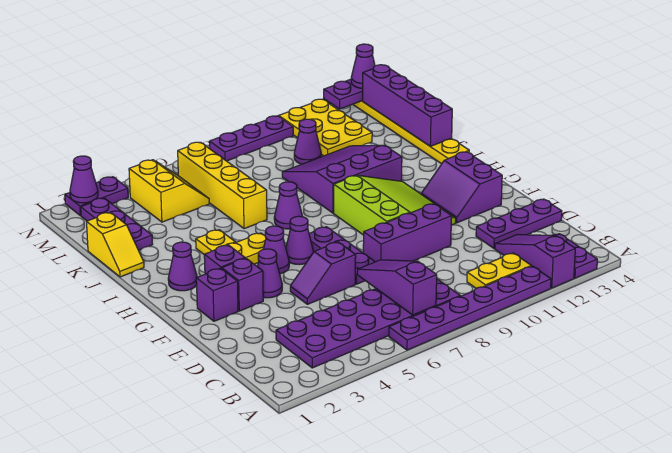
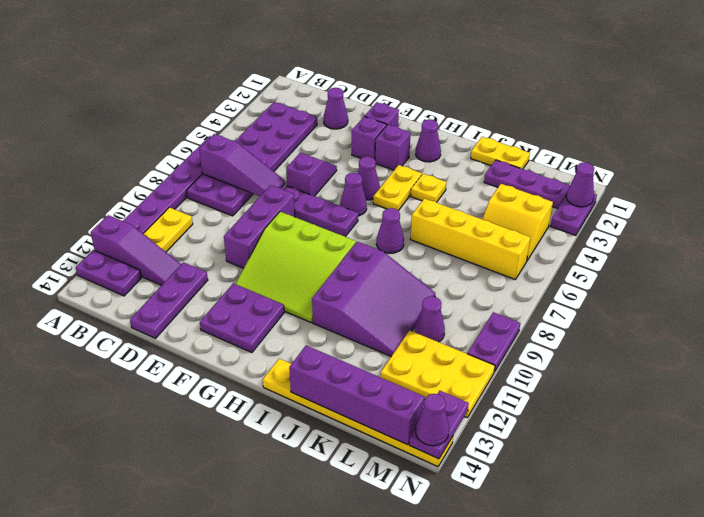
purple cone F4 level 1 -> purple cone D2 level 1
purple slope F12:G13 level 1 top 13 -> purple plate F12:G13 level 1
yellow slope J1:K1 level 1 top K -> yellow plate J1:K1 level 1
purple plate N8:N10 level 1 -> purple plate N9:N10 level 1

